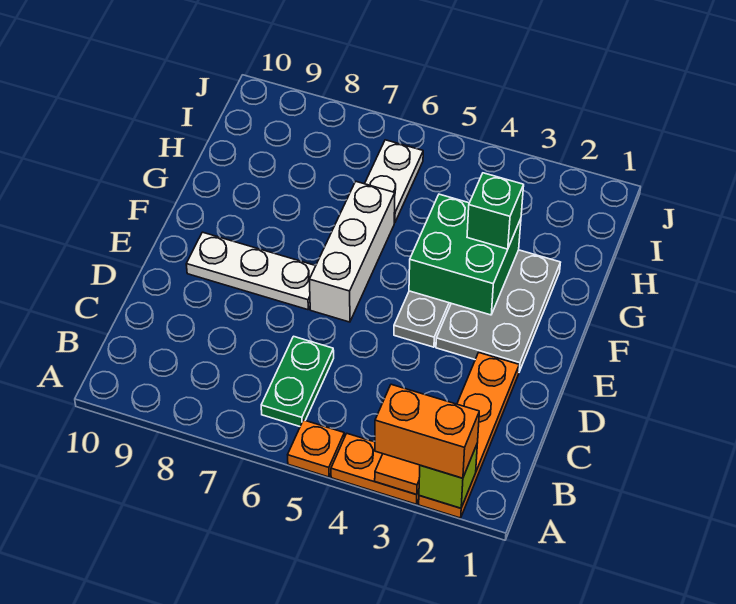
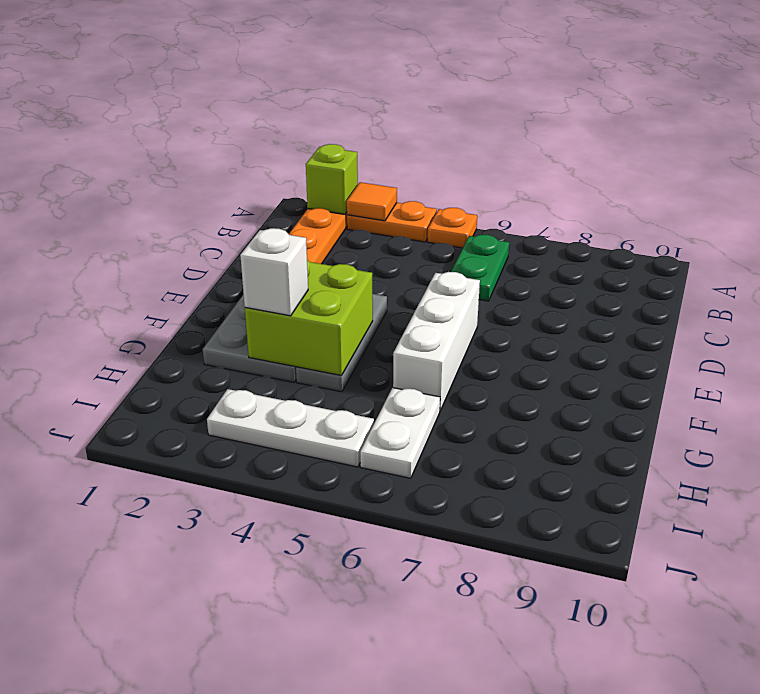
orange brick A2:A3 level 3 -> none
white plate E7:E9 level 1 -> white plate I3:I5 level 1
green brick F3:G4 level 2 -> lime brick F3:G4 level 2
green brick G3 level 3 -> white brick G3 level 3

